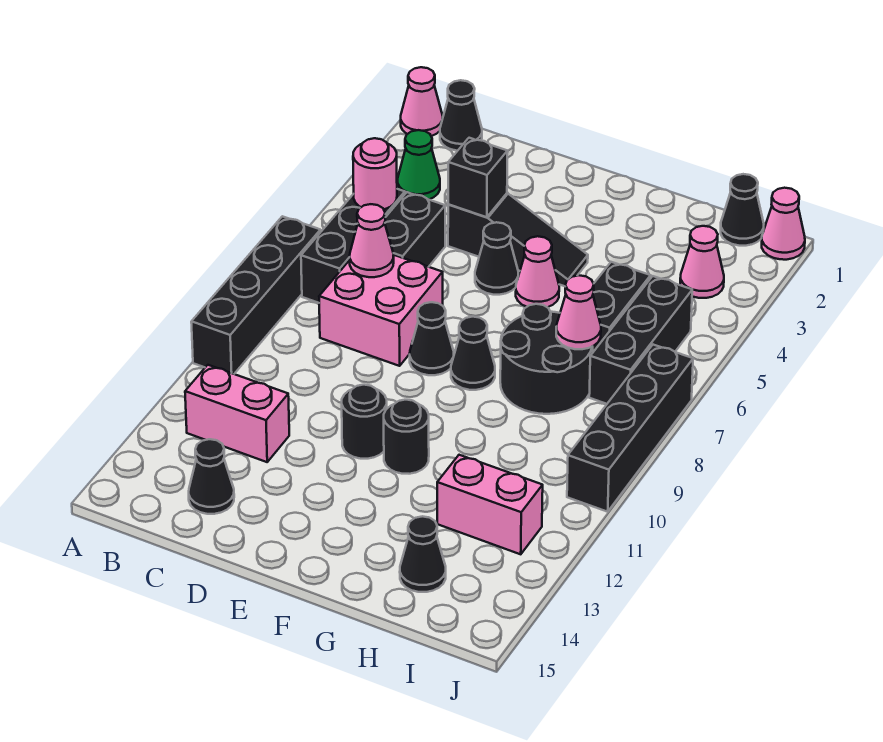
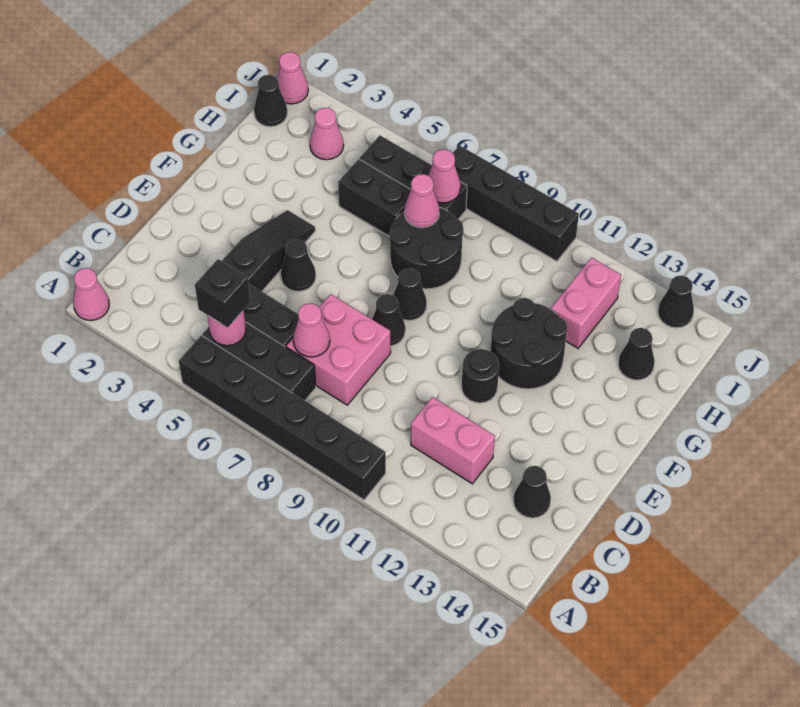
black brick A7:A10 level 1 -> black brick A5:A10 level 1
black cone B1 level 1 -> black cone J14 level 1
green cone B3 level 1 -> none
pink brick B12:C12 level 1 -> pink brick C11:C12 level 1
black brick D4 level 2 -> black brick B5 level 3
pink cone F5 level 1 -> pink cone I7 level 2
black round brick F11 level 1 -> black round brick F11:G12 level 1

